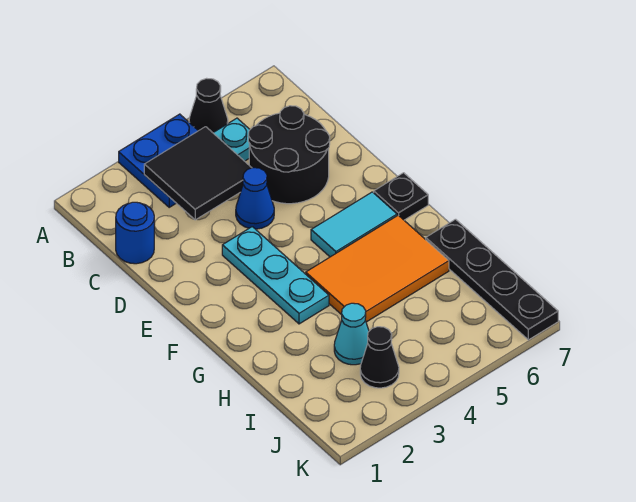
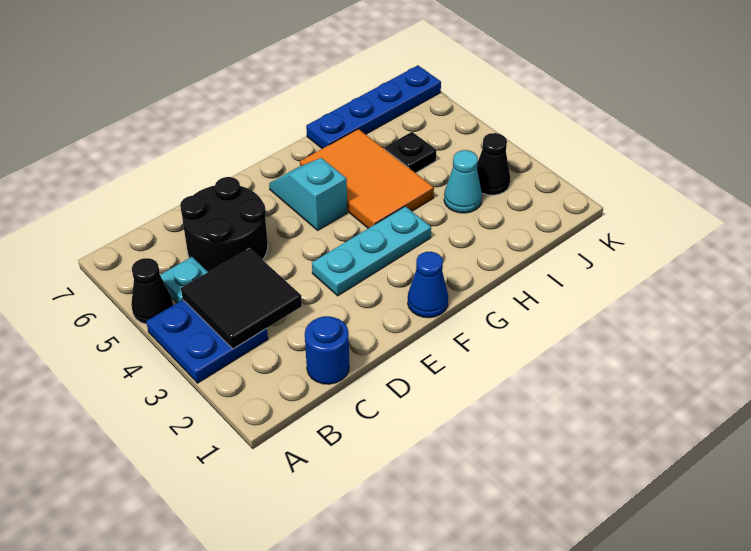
blue cone D4 level 1 -> blue cone F1 level 1
cyan tile F5:F6 level 1 -> cyan slope F5:F6 level 1 top 5
black plate F7 level 1 -> black plate I5 level 1
black plate H7:K7 level 1 -> blue plate H7:K7 level 1

